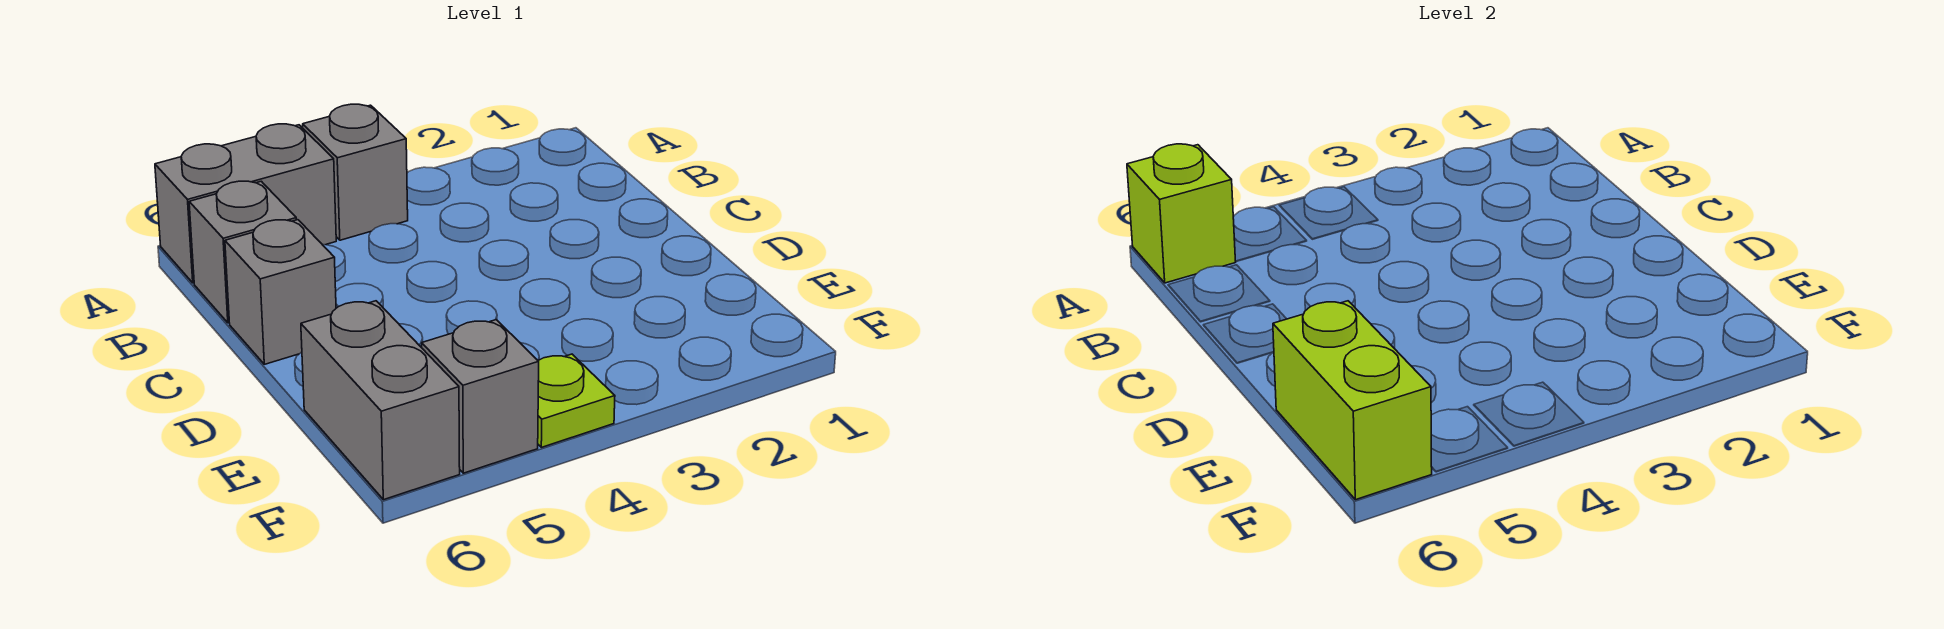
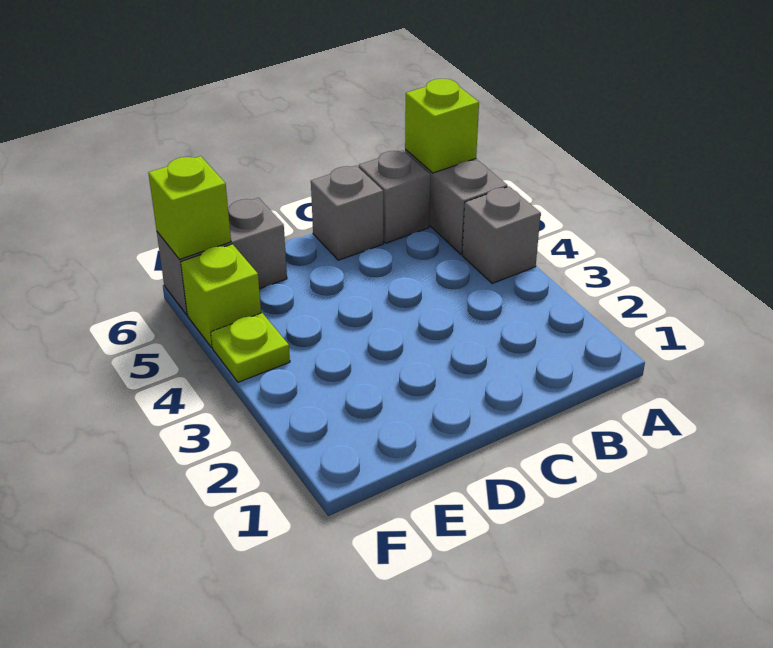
lime brick E6:F6 level 2 -> lime brick F6 level 2
grey brick F5 level 1 -> lime brick F5 level 1

